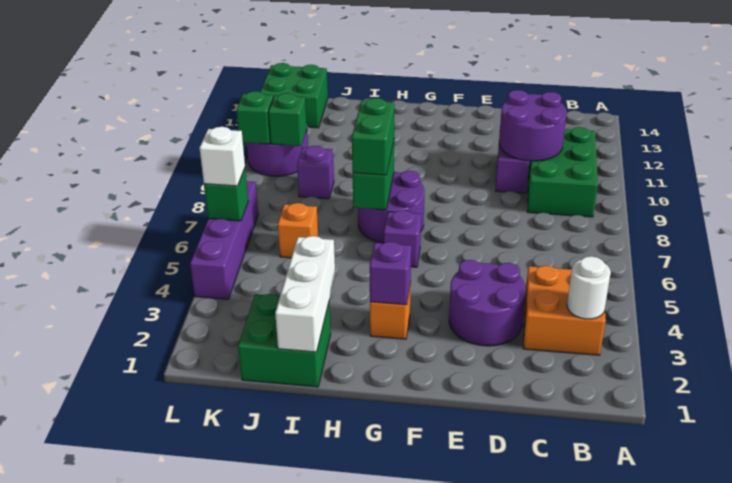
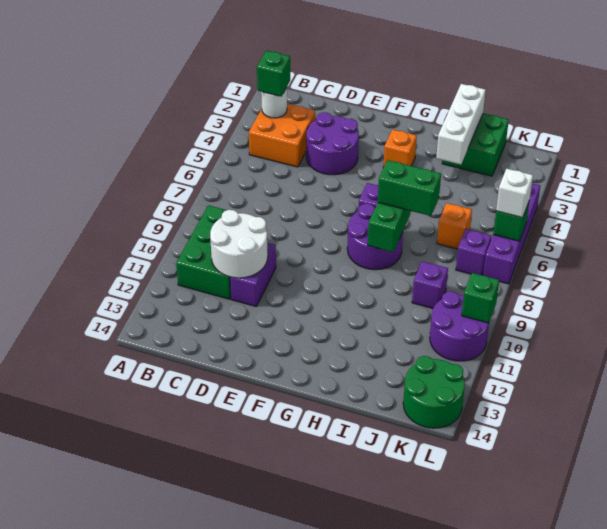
purple round brick C10:D11 level 2 -> white round brick C10:D11 level 2
purple brick G3 level 2 -> purple brick K7 level 1
green brick H7:H8 level 3 -> green brick H7:I7 level 3
green brick K10 level 2 -> green brick B3 level 3
green brick K13:L14 level 1 -> green round brick K13:L14 level 1

